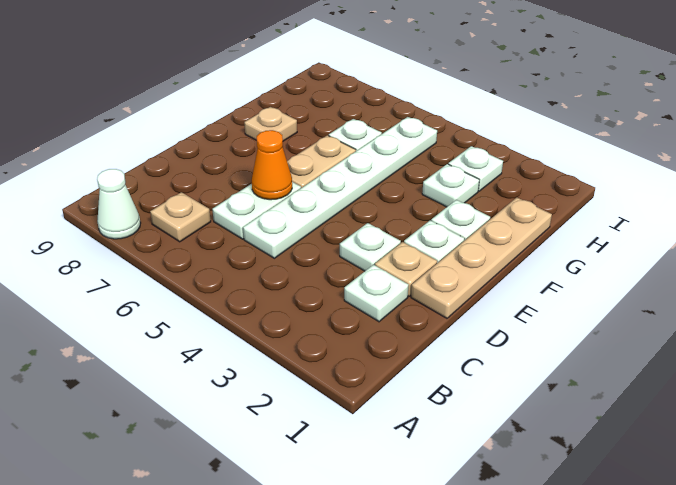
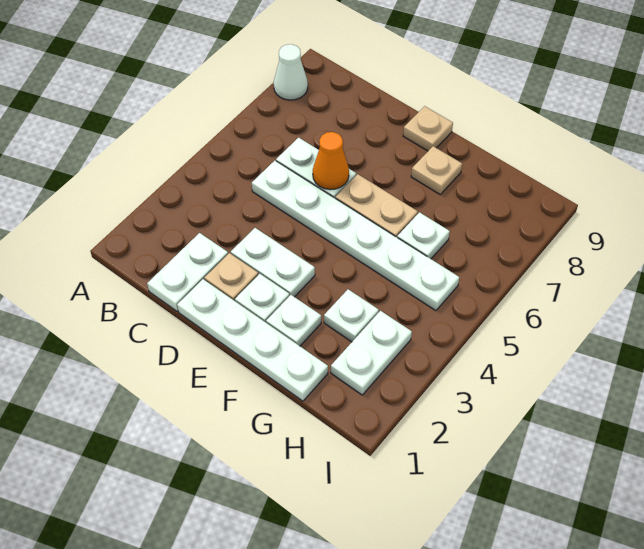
tan plate B7 level 1 -> tan plate E9 level 1
white plate C2 level 1 -> white plate C1:C2 level 1
tan plate D1:G1 level 1 -> white plate D1:G1 level 1
white plate D3 level 1 -> white plate D3:E3 level 1
white plate H3 level 1 -> white plate H2:H3 level 1

